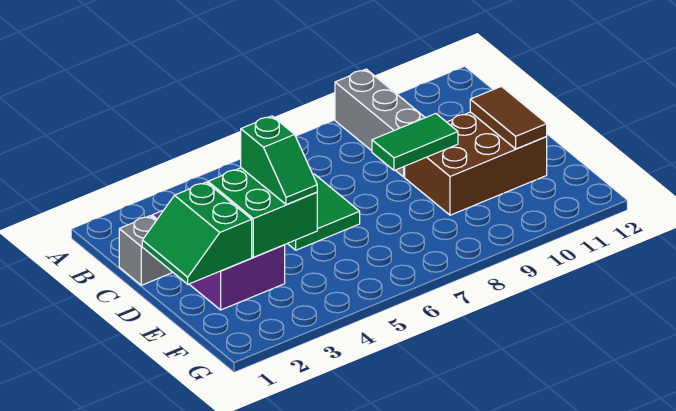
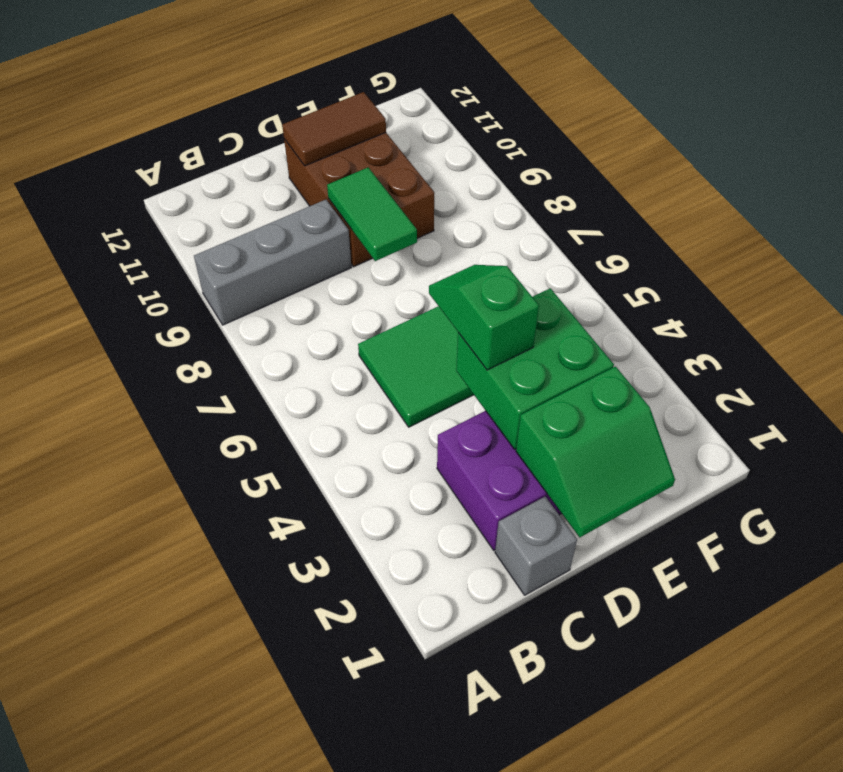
green slope D4:E4 level 3 top D -> green slope D4:D5 level 3 top 4

